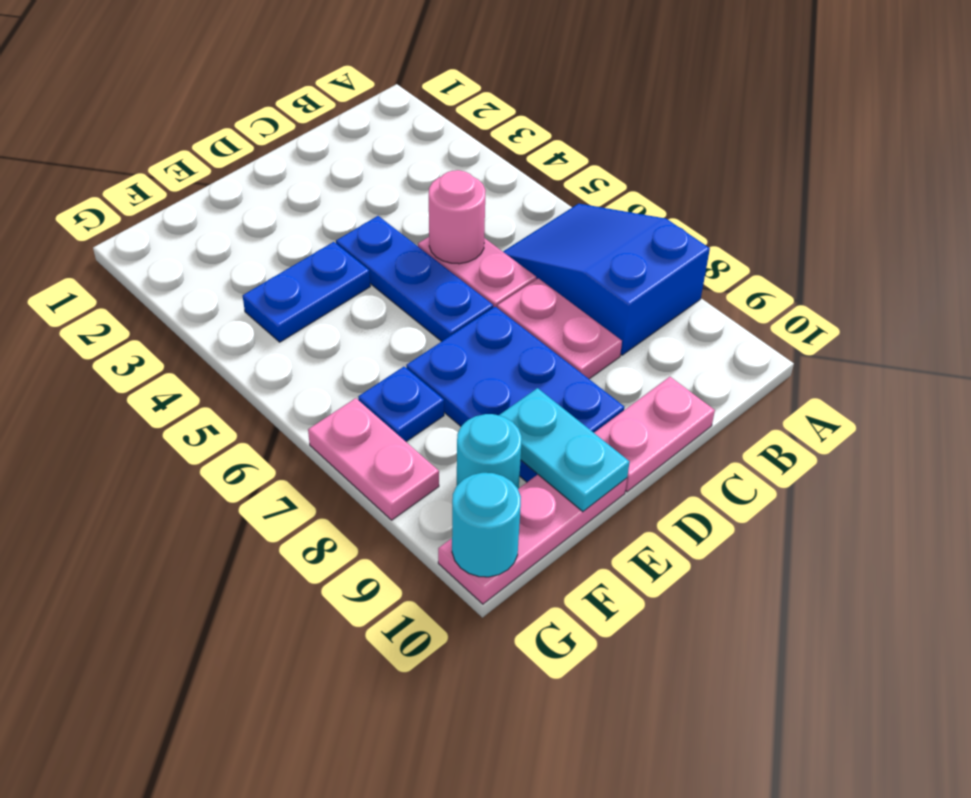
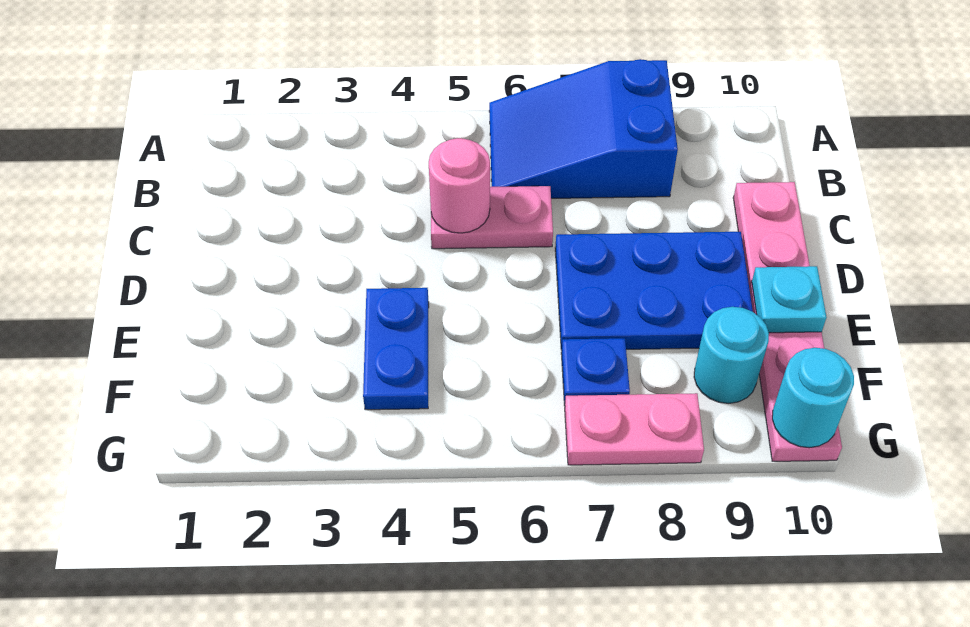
pink plate C7:C8 level 1 -> none
blue plate D4:D6 level 1 -> none
cyan plate E9:E10 level 2 -> cyan plate E10 level 2

